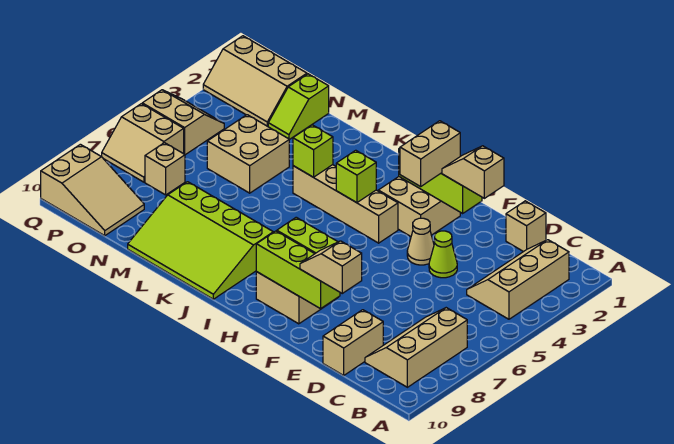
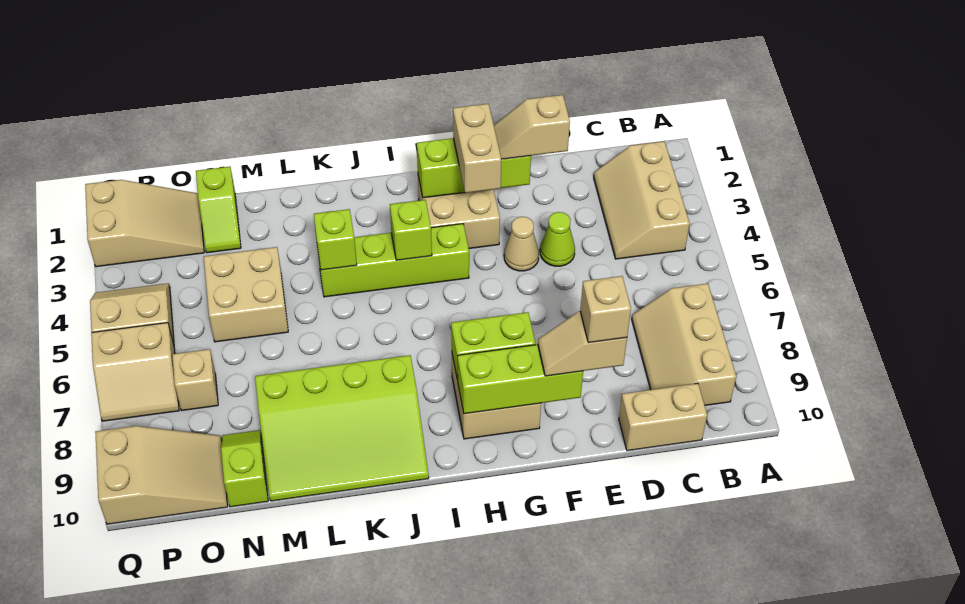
tan brick D1 level 1 -> tan brick E9 level 4
tan brick D9:D10 level 1 -> tan brick C10:D10 level 1
tan brick H4:K4 level 1 -> lime brick H4:K4 level 1
none -> lime slope N9:N10 level 1 top 10
tan slope O1:Q2 level 1 top 1 -> tan slope O1:Q2 level 1 top Q

